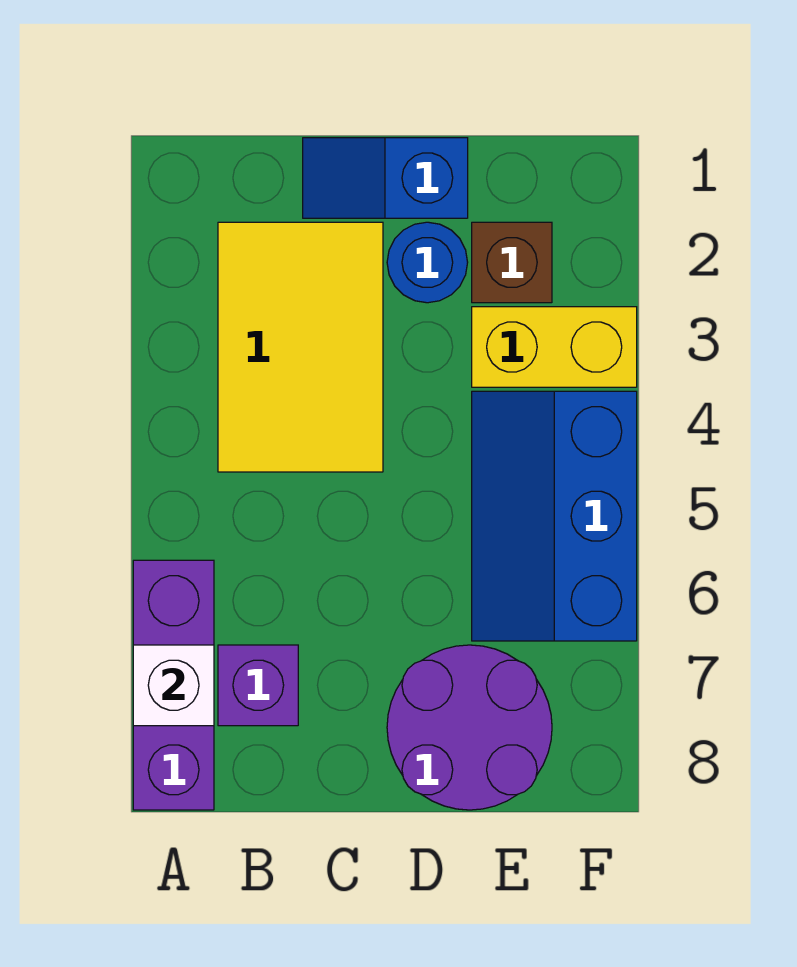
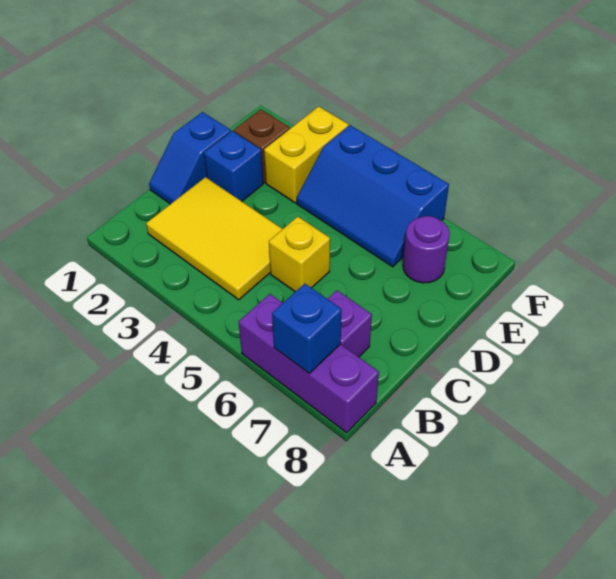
white brick A7 level 2 -> blue brick A7 level 2
none -> yellow brick C5 level 1
blue round brick D2 level 1 -> blue brick D2 level 1
purple round brick D7:E8 level 1 -> purple round brick E7 level 1

